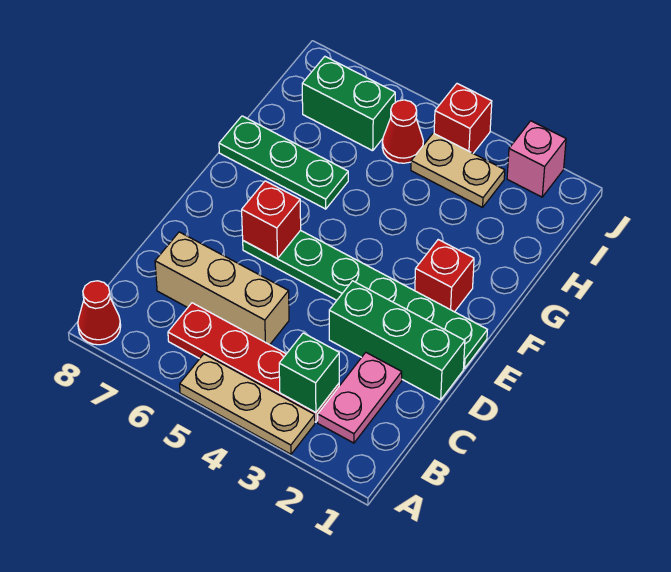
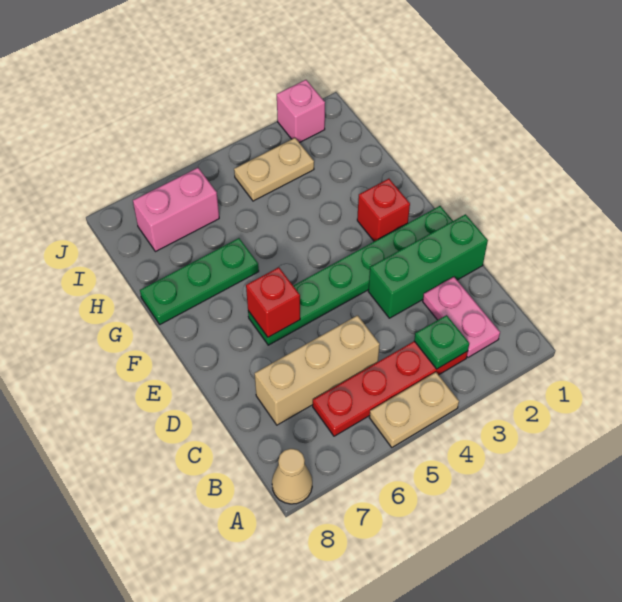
tan plate A3:A5 level 1 -> tan plate A4:A5 level 1
red cone A8 level 1 -> tan cone A8 level 1
green brick B3 level 2 -> green plate B3 level 2
red cone I5 level 1 -> none
green brick I6:I7 level 1 -> pink brick I6:I7 level 1
red brick J4 level 1 -> none

